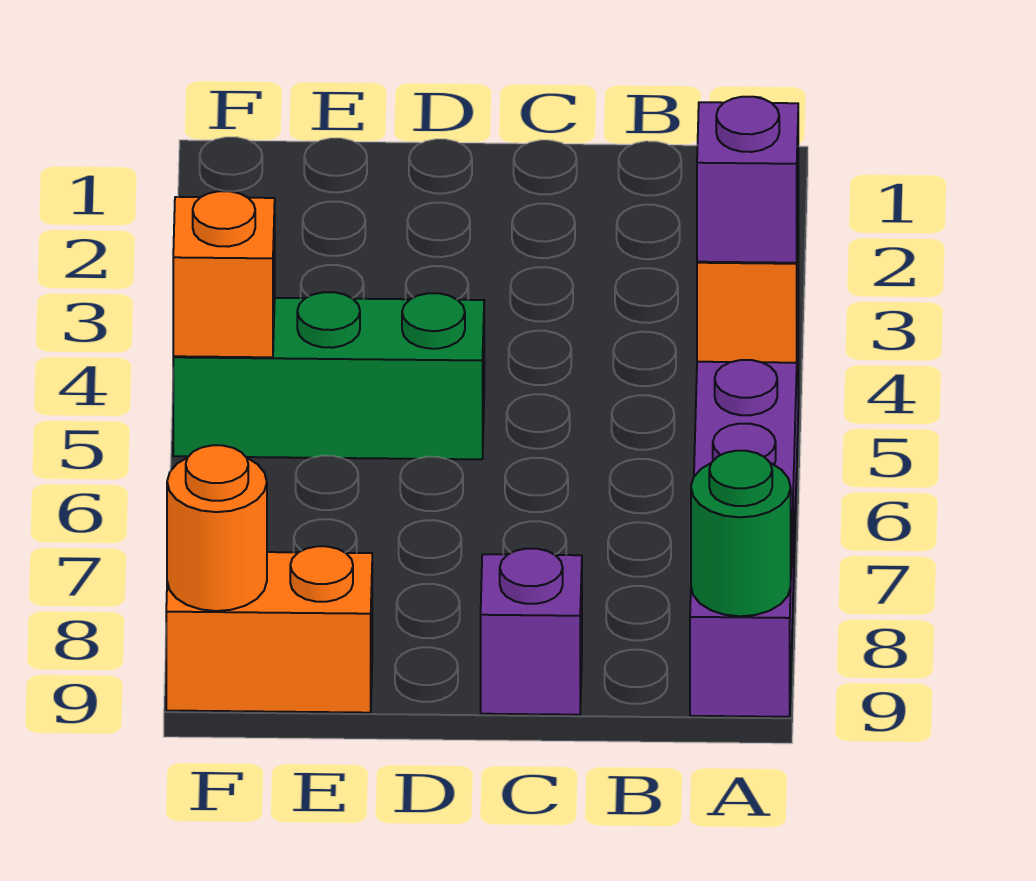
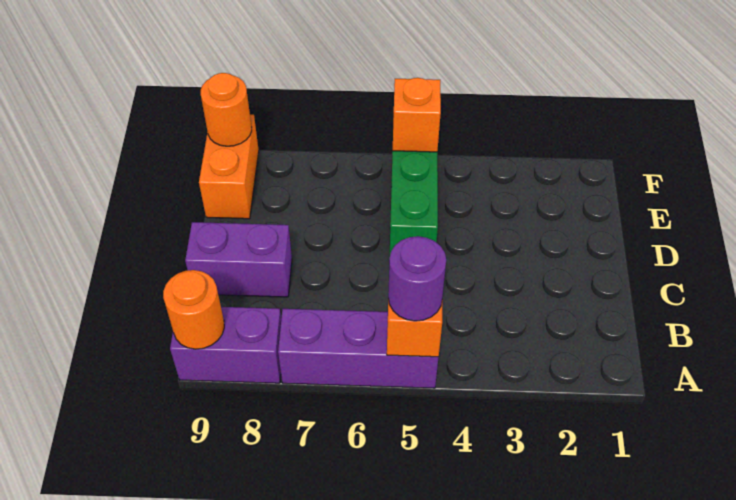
purple brick A5 level 3 -> purple round brick A5 level 3
green round brick A9 level 2 -> orange round brick A9 level 2
purple brick C9 level 1 -> purple brick C8:C9 level 1

